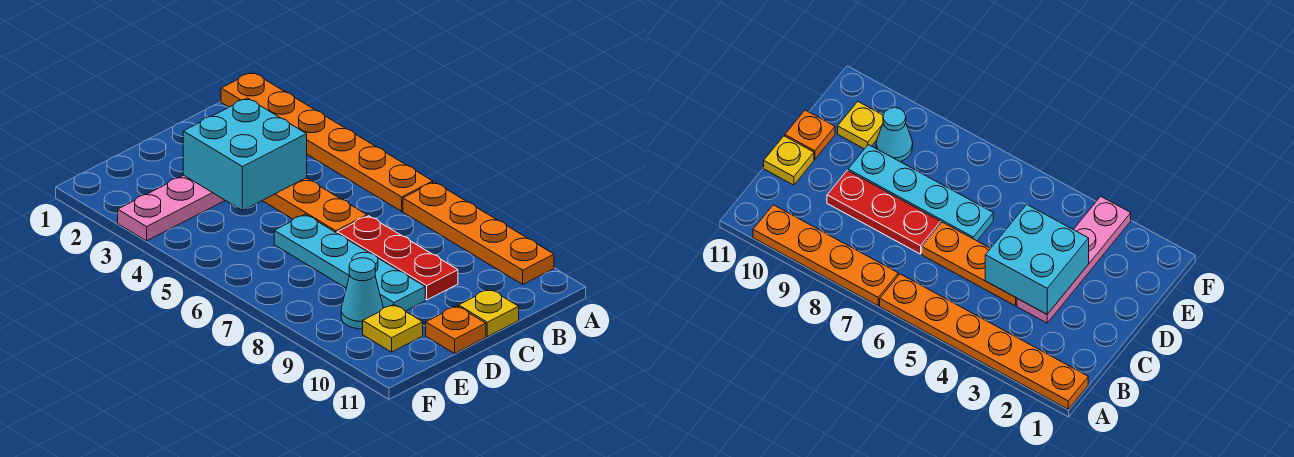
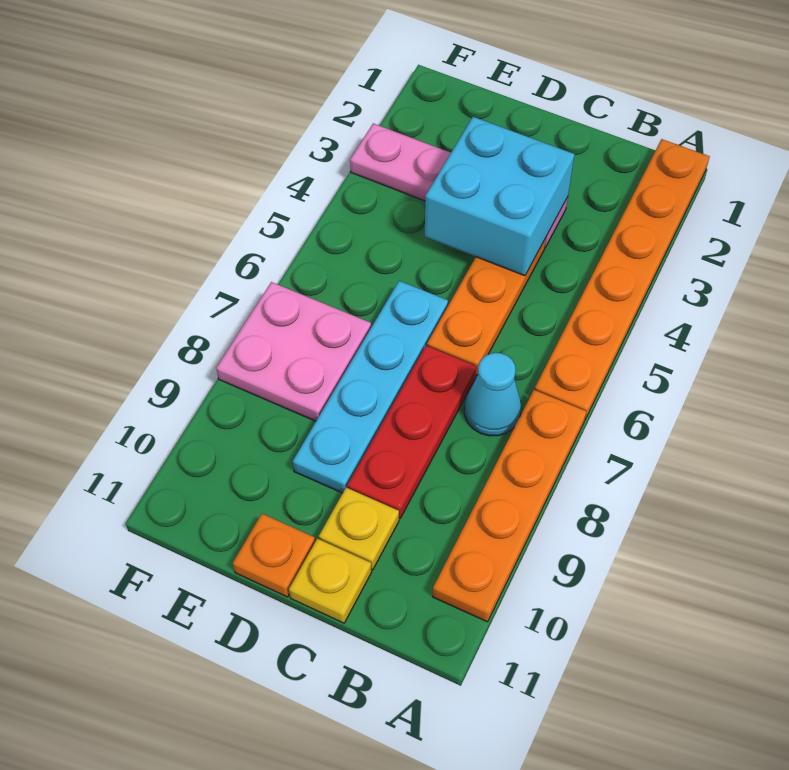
none -> pink plate E7:F8 level 1
cyan cone E9 level 1 -> cyan cone B7 level 1
yellow plate E10 level 1 -> yellow plate C10 level 1

